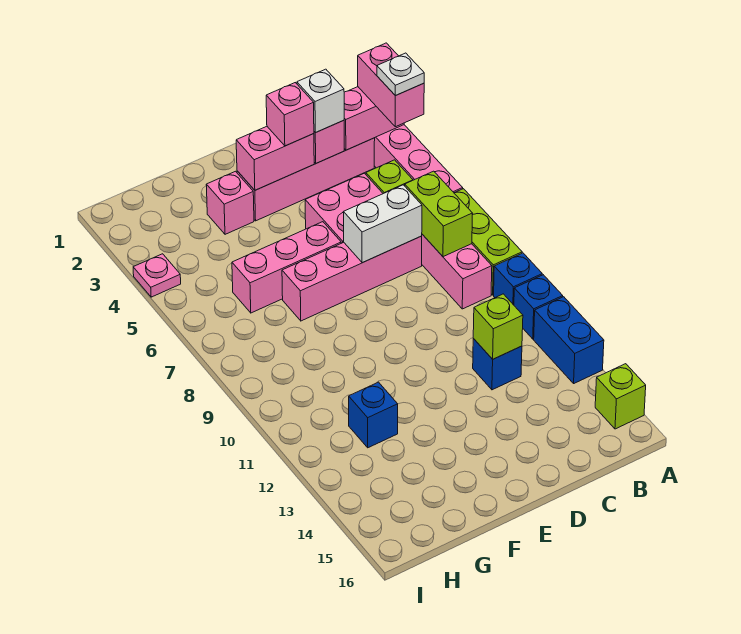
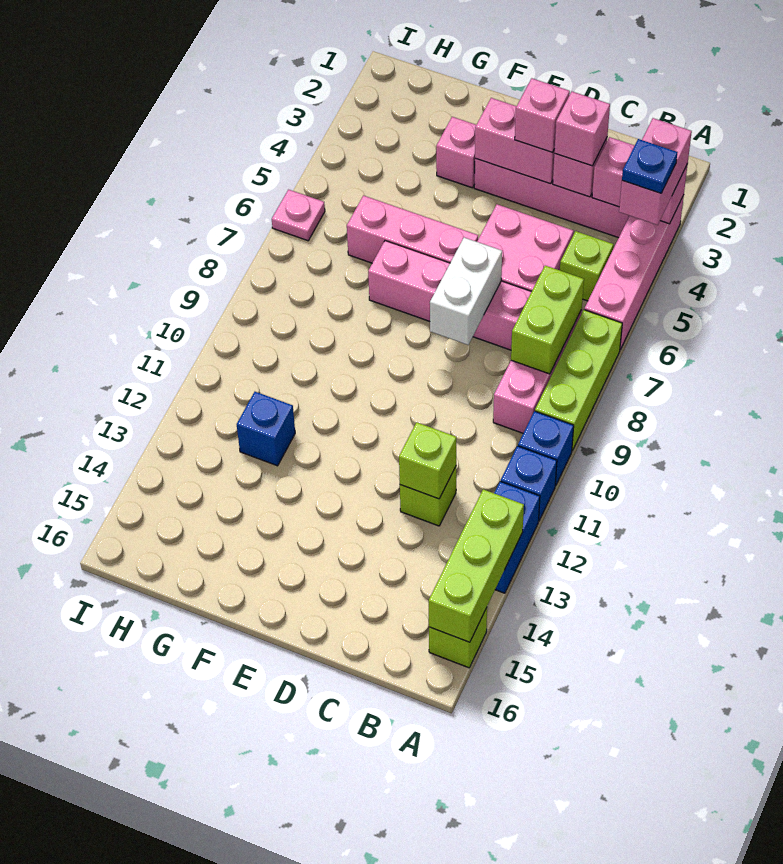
white plate A4 level 4 -> blue plate A4 level 4
none -> lime brick A13:A15 level 2
white brick C3 level 3 -> pink brick C3 level 3
white brick C7:D7 level 2 -> white brick D7:D8 level 2
blue brick C12 level 1 -> lime brick C12 level 1
pink plate I4 level 1 -> pink plate I6 level 1

